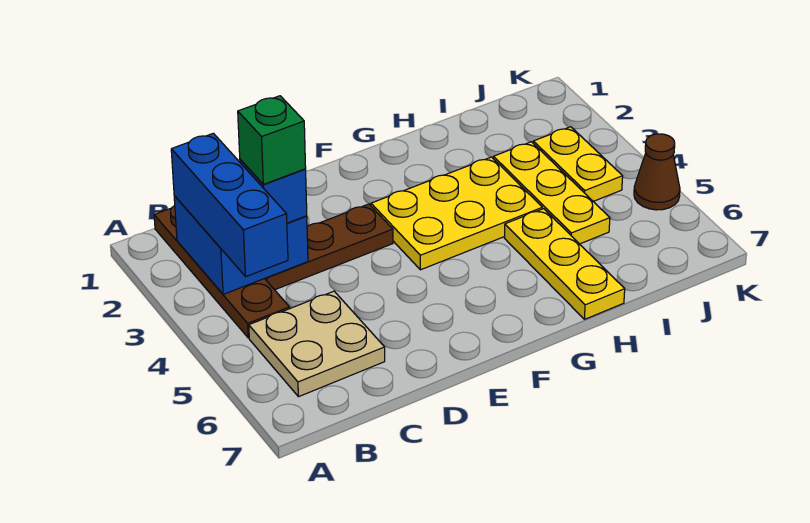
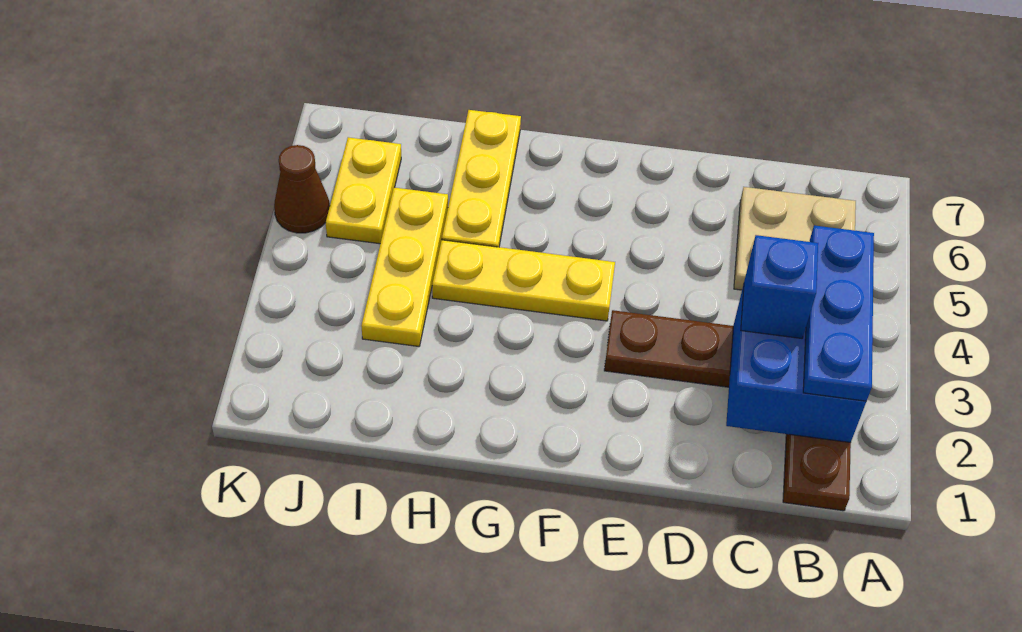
blue brick B2:B4 level 3 -> blue plate B2:B4 level 3
green brick C3 level 4 -> none
yellow plate F3:H4 level 1 -> yellow plate F4:H4 level 1
yellow plate J3:J4 level 1 -> yellow plate J5:J6 level 1

